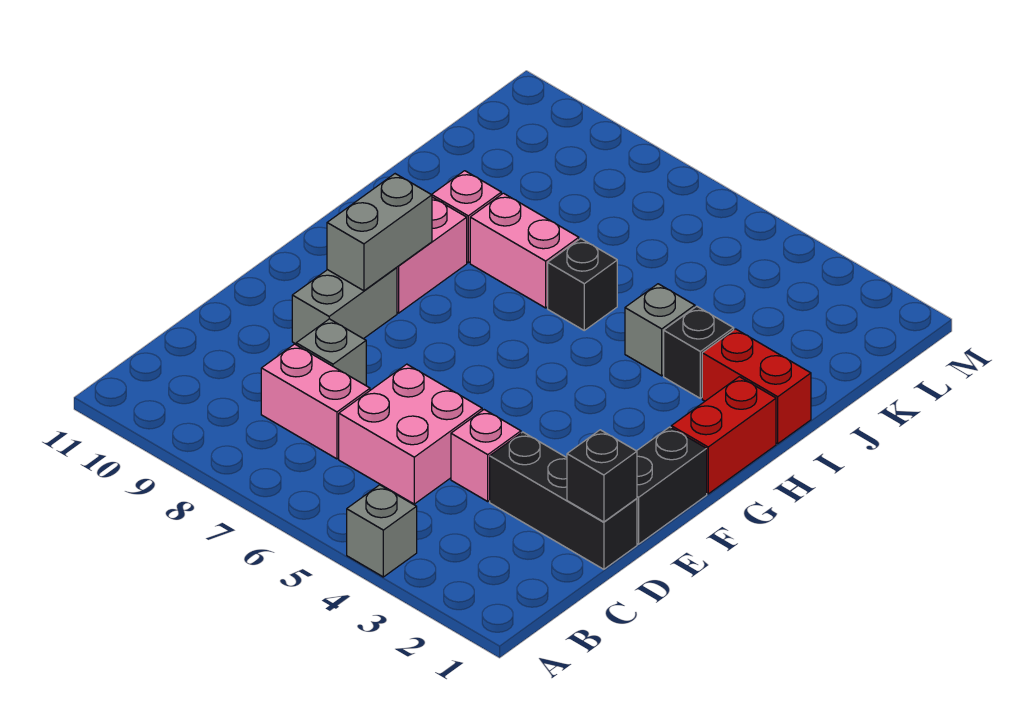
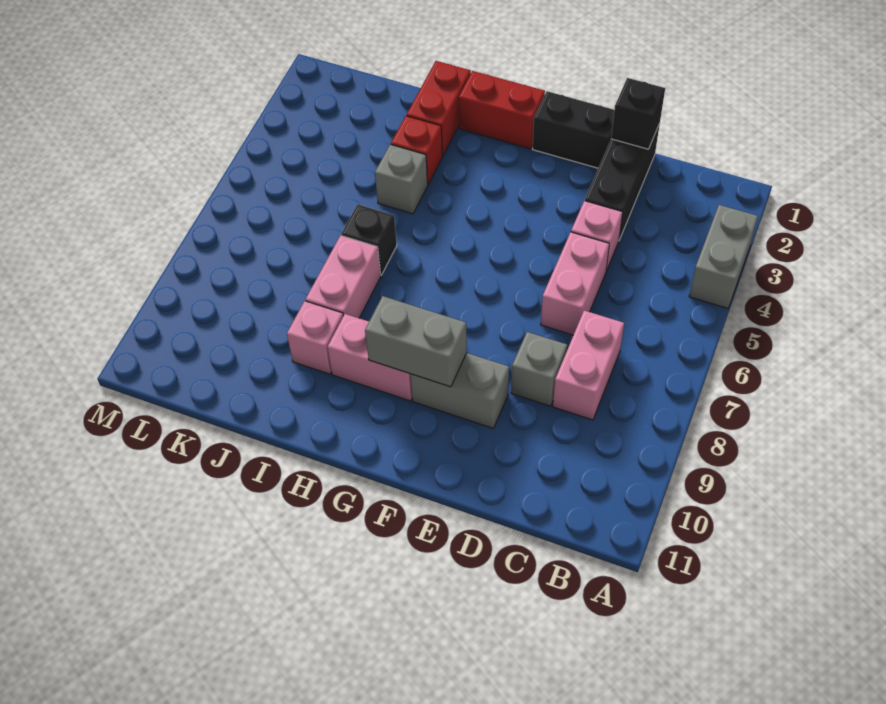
grey brick A4 level 1 -> grey brick A3:A4 level 1
pink brick C5:D6 level 1 -> pink brick D5:D6 level 1
black brick I3 level 1 -> red brick I3 level 1

